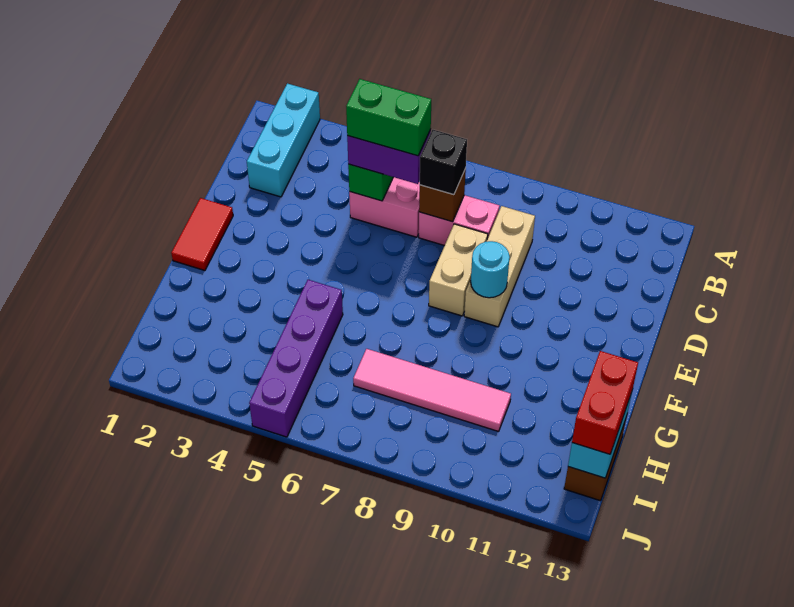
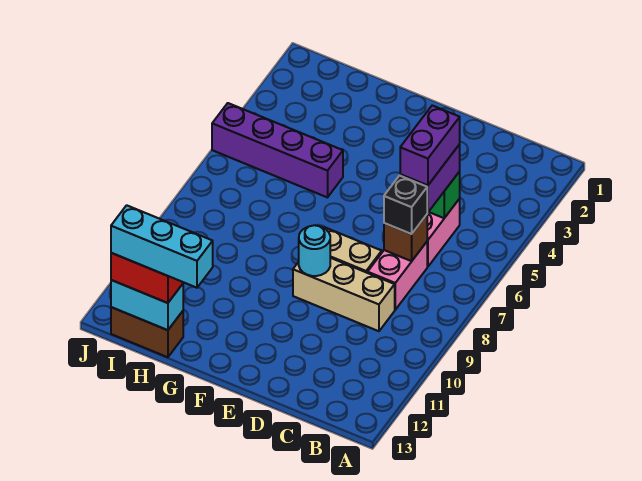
cyan brick A2:C2 level 1 -> cyan brick G13:I13 level 4
green brick C5:C6 level 4 -> purple brick C5:C6 level 4
red tile E1:F1 level 1 -> none
pink tile H7:H10 level 1 -> none

